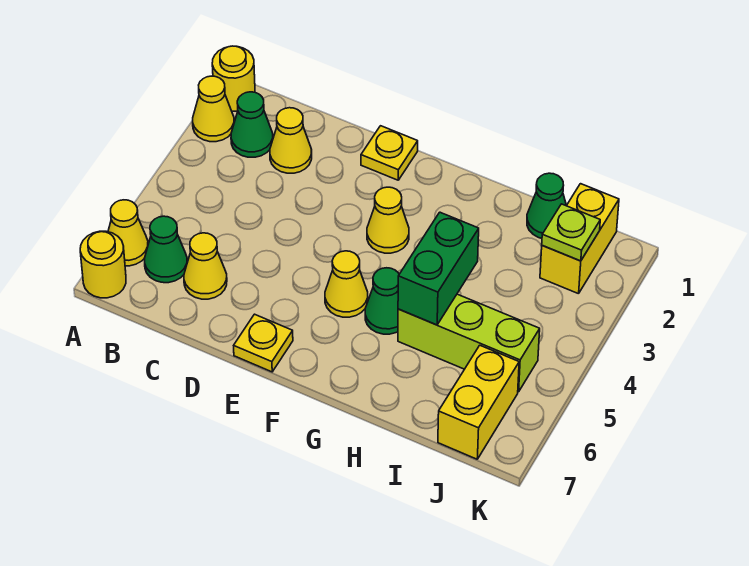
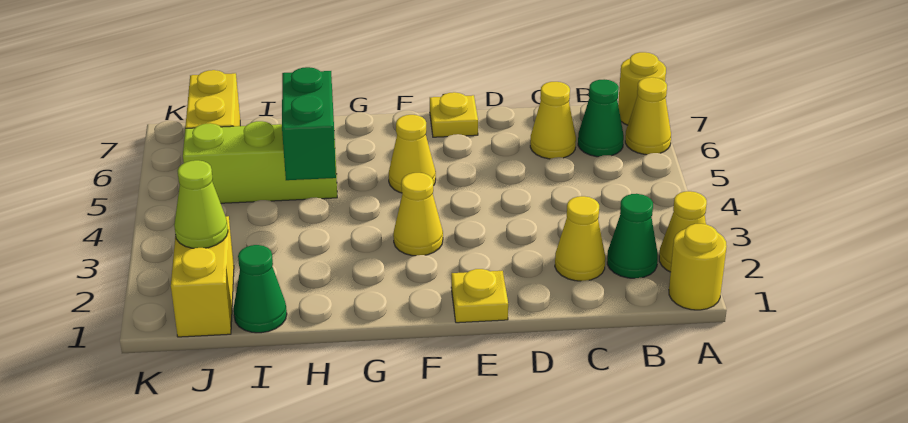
green cone G5 level 1 -> none
lime plate J2 level 2 -> lime cone J2 level 2

